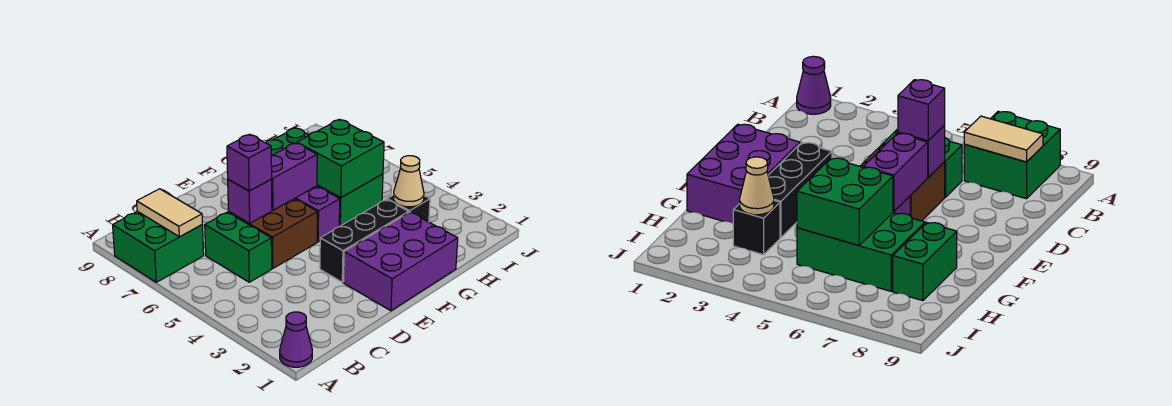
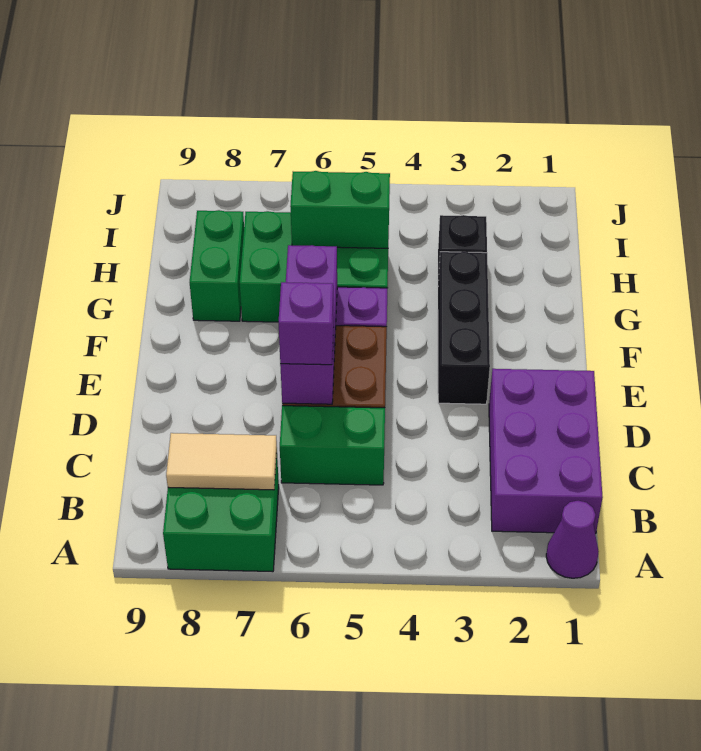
purple brick E1:G2 level 1 -> purple brick B1:D2 level 1
green brick G5:H6 level 2 -> green brick H5:H6 level 2
tan cone H3 level 2 -> none

